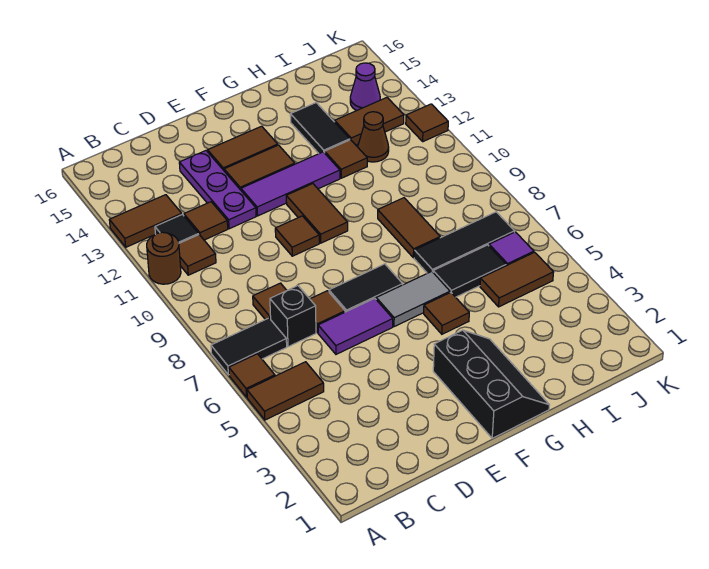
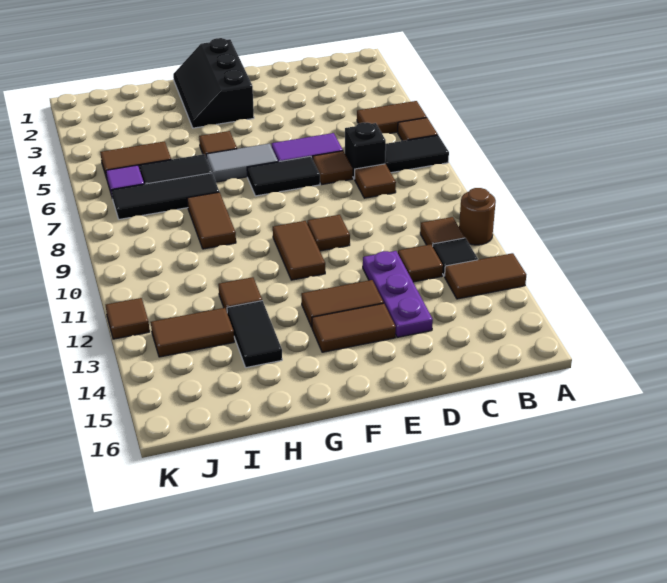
purple tile E12:G12 level 1 -> none
brown cone I12 level 1 -> none
purple cone J14 level 1 -> none

